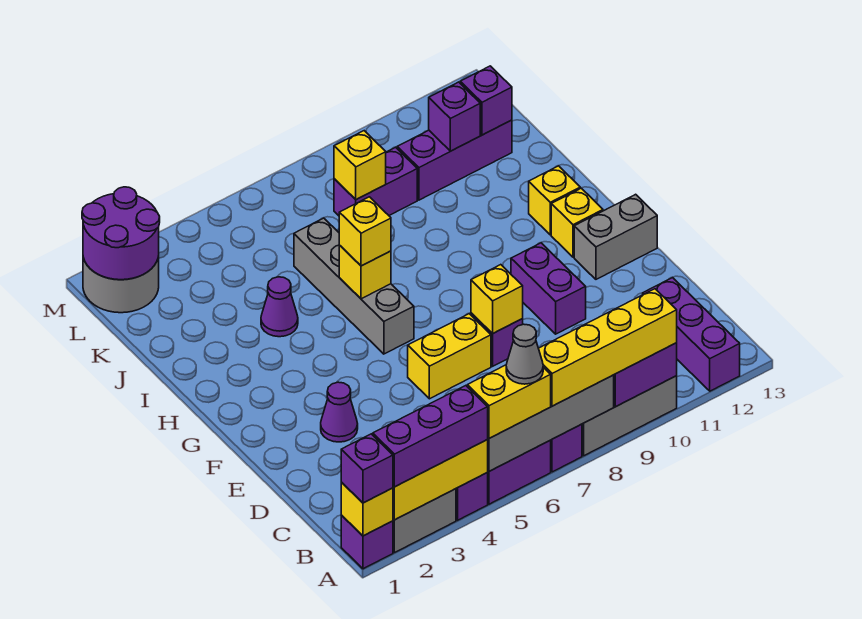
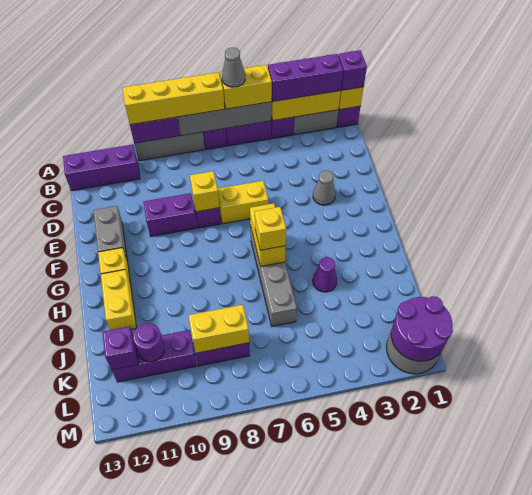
purple brick A12:C12 level 1 -> purple brick B11:B13 level 1
purple cone E3 level 1 -> grey cone E3 level 1
purple brick E10:F10 level 1 -> purple brick E9:E10 level 1
grey brick F12:F13 level 1 -> grey brick E12:F12 level 1
yellow brick H6 level 2 -> yellow brick G6:H6 level 2
yellow brick H12 level 1 -> yellow brick H12:I12 level 1
yellow brick K8 level 2 -> yellow brick K8:K9 level 2
purple brick K11 level 2 -> purple round brick K11 level 2

